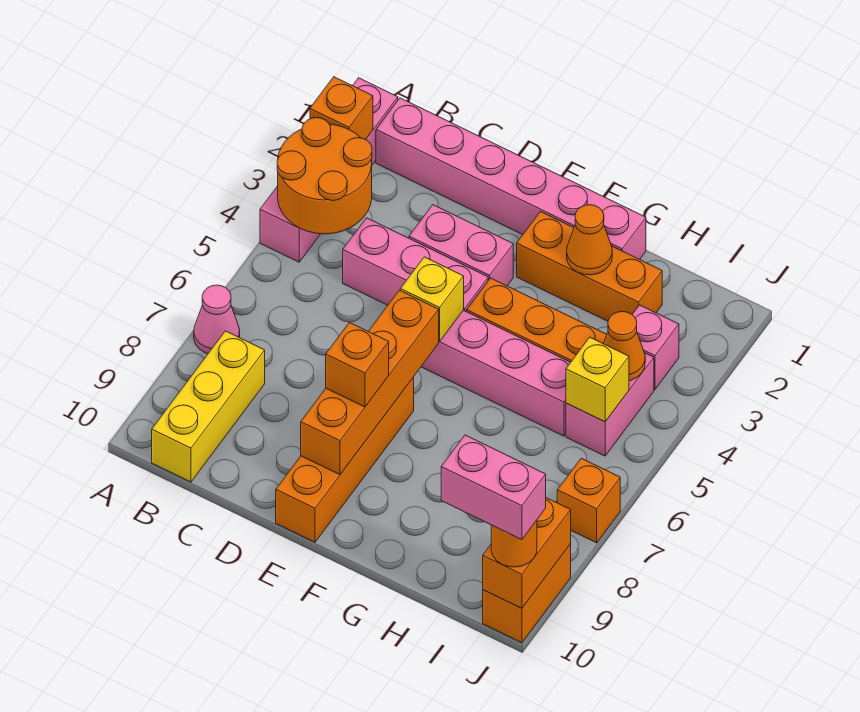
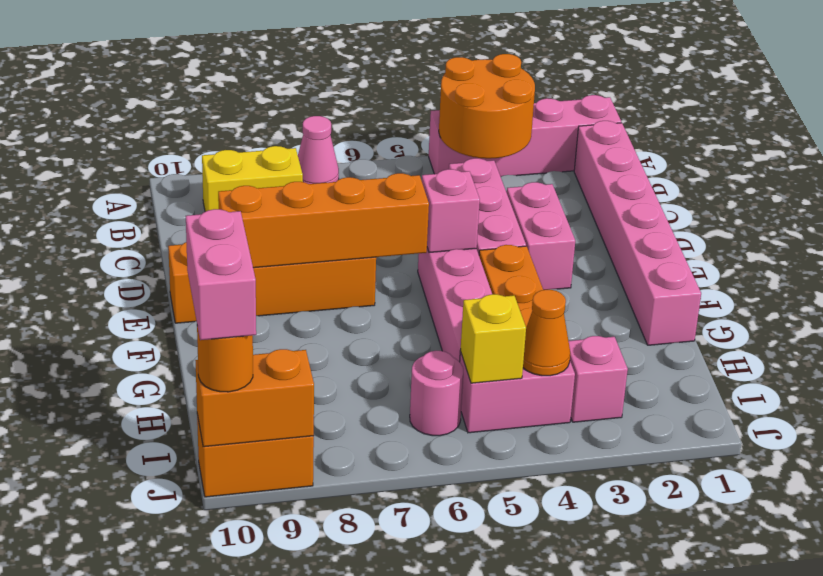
orange brick A2 level 2 -> none
yellow brick B8:B10 level 1 -> yellow brick B8:B9 level 1
yellow brick E5 level 2 -> pink brick E5 level 2
orange brick E8 level 3 -> none
orange brick F2:H2 level 1 -> none
orange cone G2 level 2 -> none
none -> pink round brick I6 level 1
orange brick J7 level 1 -> none

